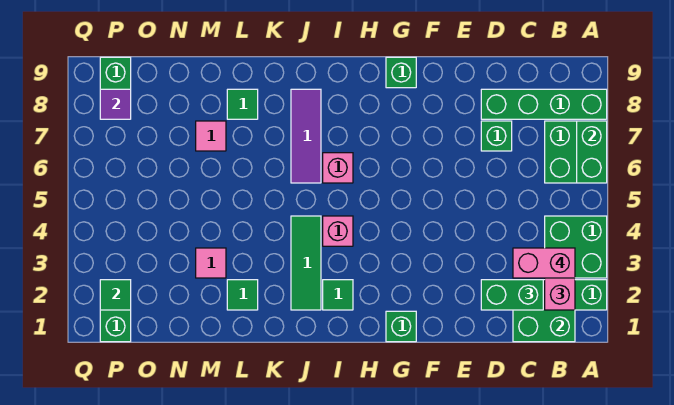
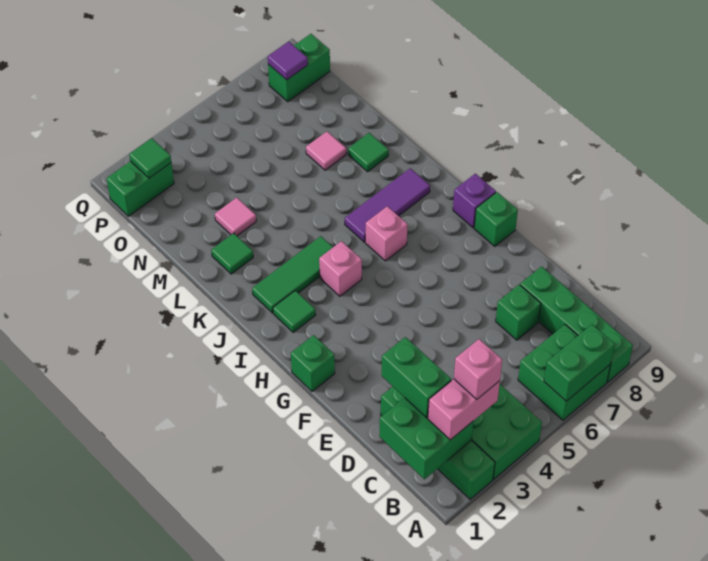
pink brick B3:C3 level 4 -> pink brick B3 level 4
none -> purple brick H9 level 1

